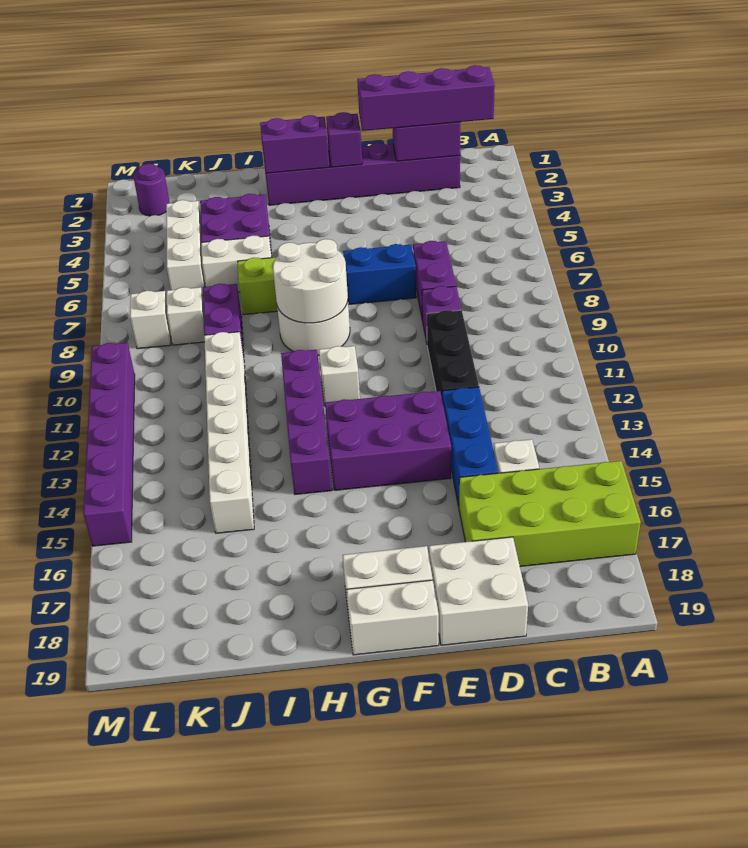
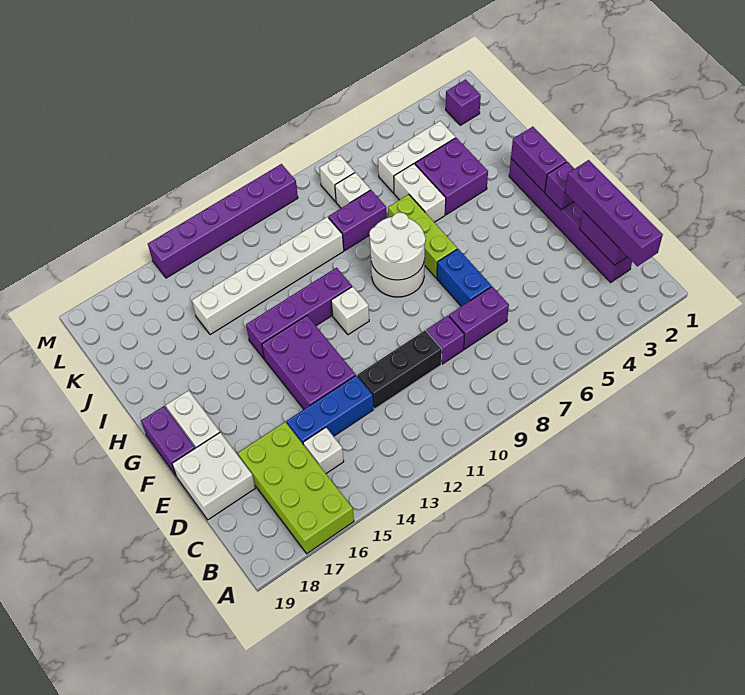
white brick F19:G19 level 1 -> purple brick F19:G19 level 1
purple round brick L2 level 1 -> purple brick L2 level 1

